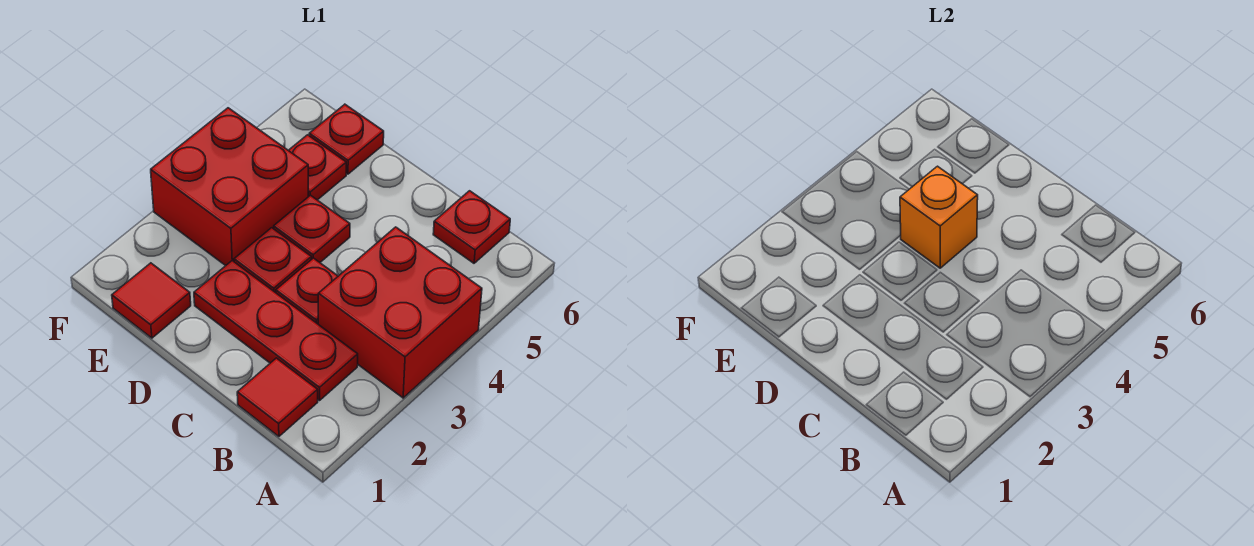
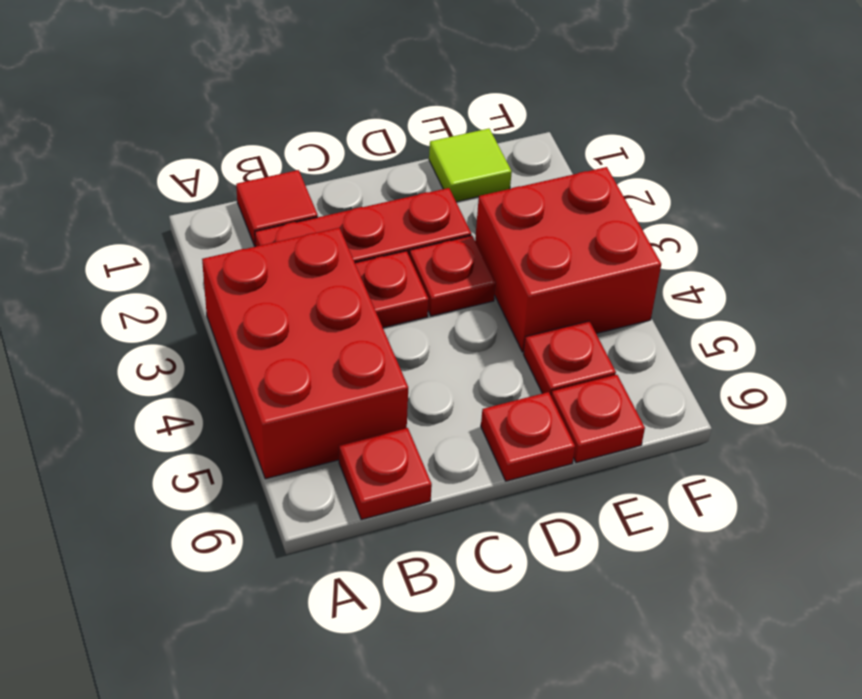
red brick A3:B4 level 1 -> red brick A3:B5 level 1
red plate D4 level 1 -> red plate D6 level 1
orange brick D4 level 2 -> none
red tile E1 level 1 -> lime tile E1 level 1

